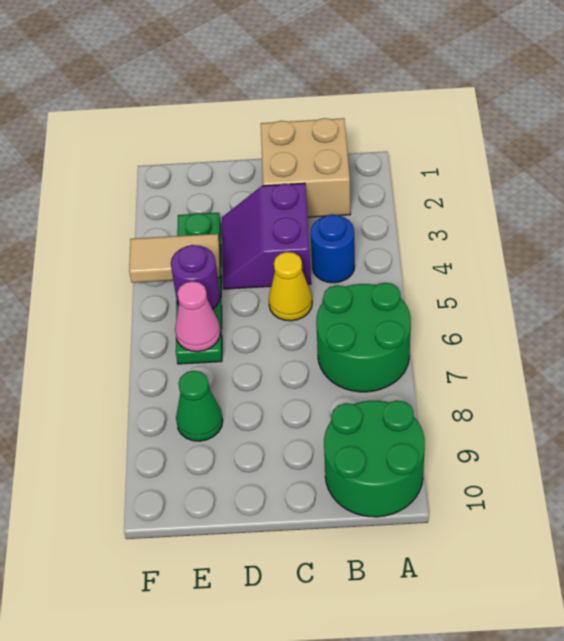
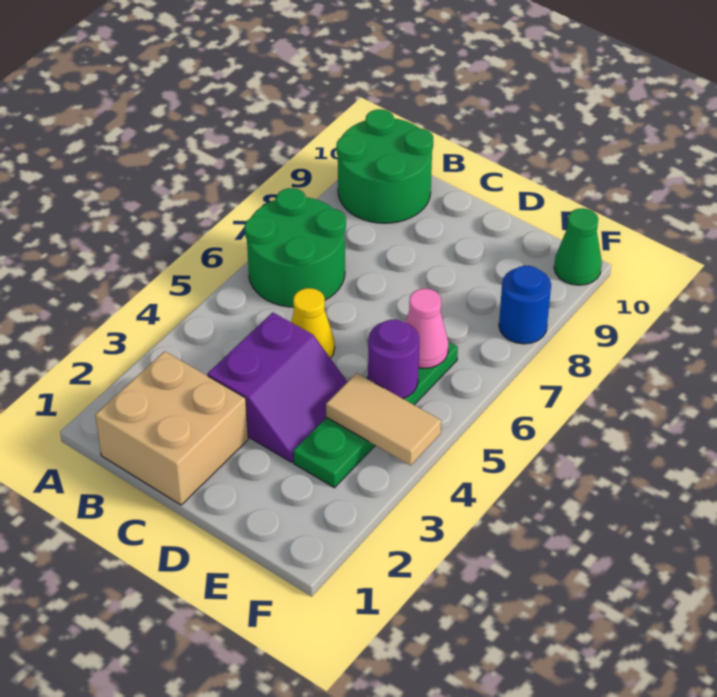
blue round brick B4 level 1 -> blue round brick F8 level 1
green cone E8 level 1 -> green cone F10 level 1

